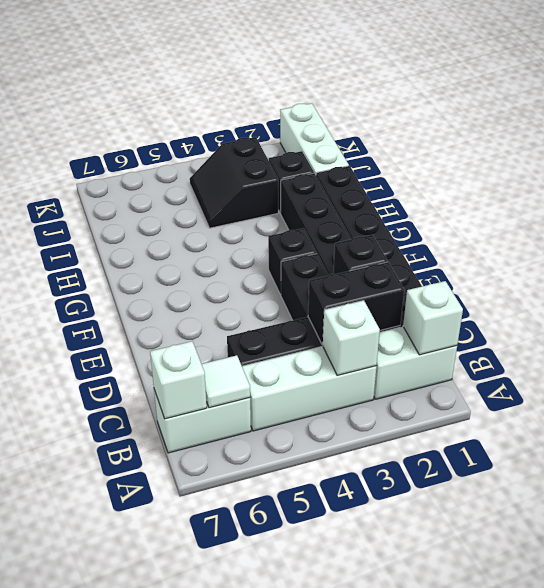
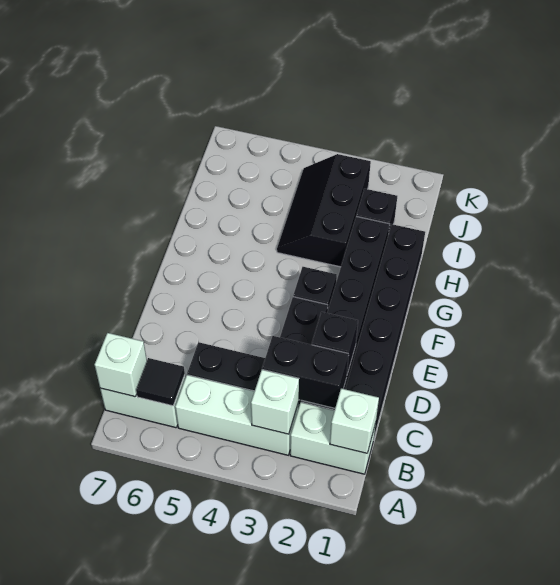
white tile B6 level 2 -> black tile B6 level 2
white brick I1:K1 level 1 -> none
black slope I3:J4 level 1 top 3 -> black slope H3:J4 level 1 top 3

